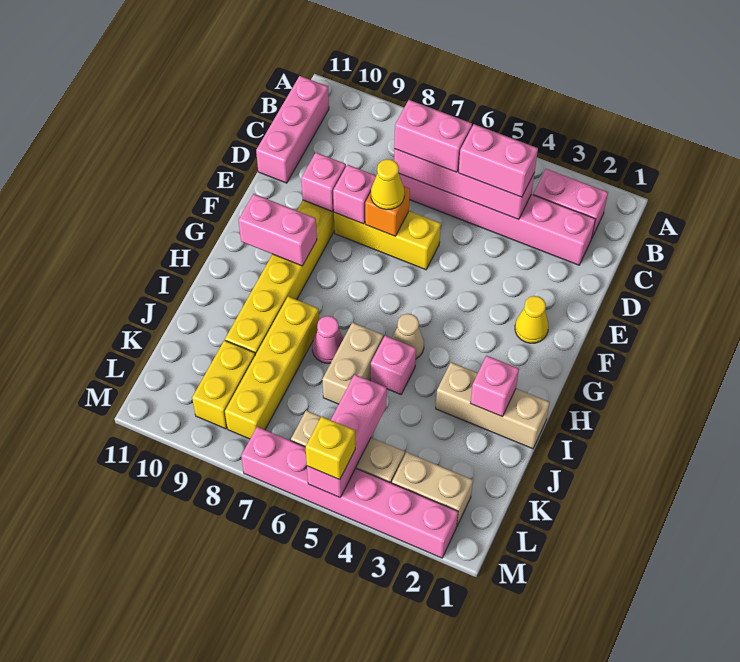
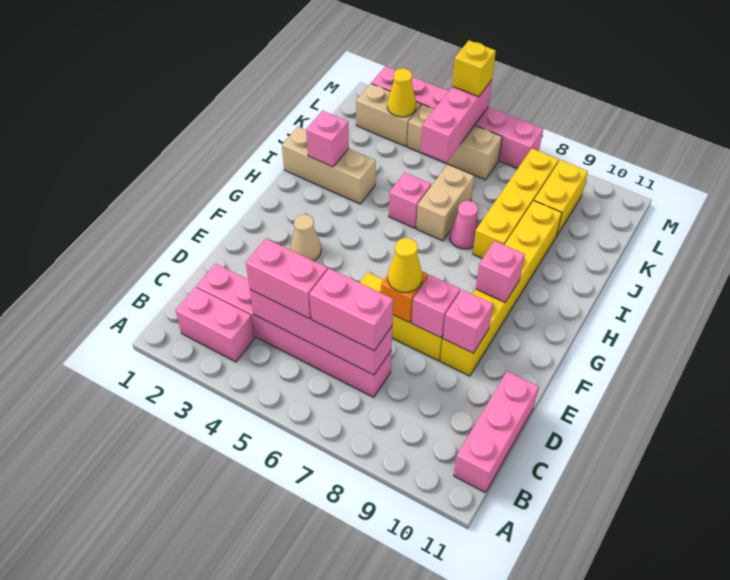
yellow cone F2 level 1 -> yellow cone L3 level 2
pink brick G9:G10 level 2 -> pink brick G9 level 2
tan cone H5 level 1 -> tan cone F3 level 1

